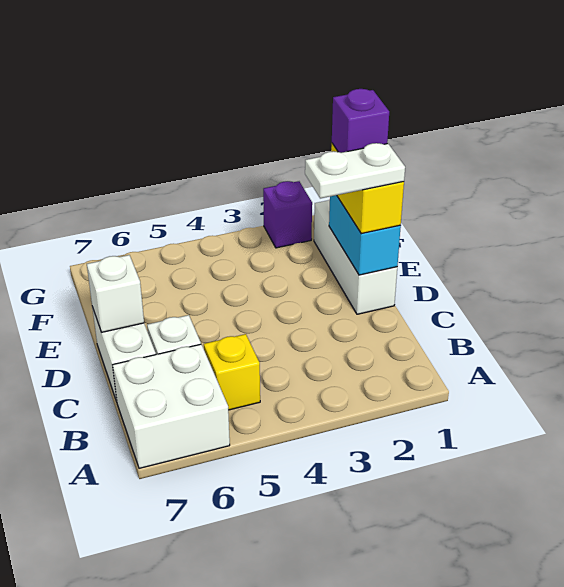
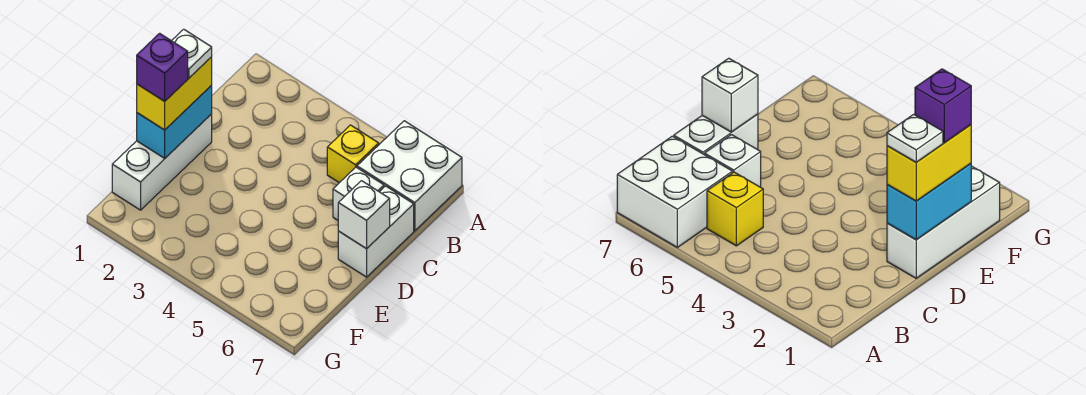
white plate D1:D2 level 4 -> white plate D1 level 4
purple brick G2 level 1 -> none

